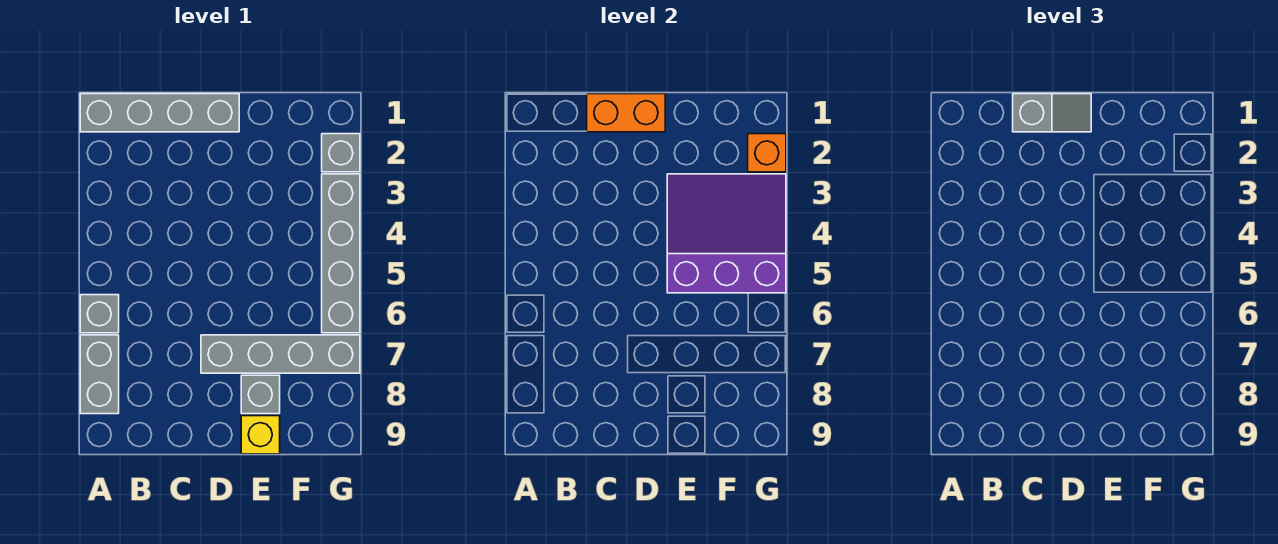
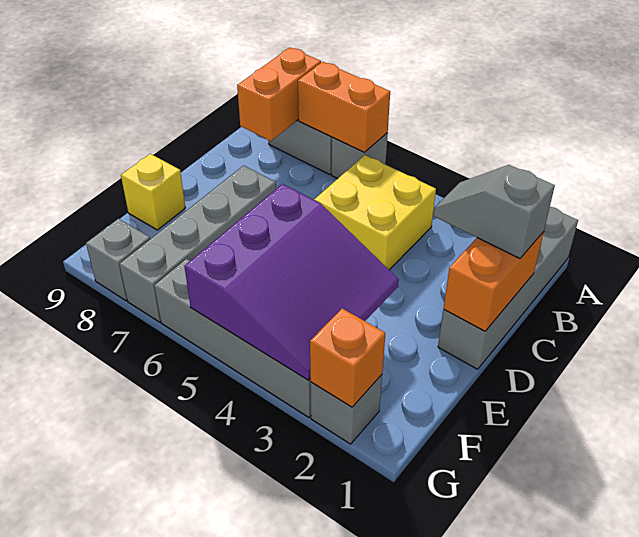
none -> orange brick A6:A7 level 2
none -> orange brick A8:B8 level 2
none -> yellow brick B4:C5 level 1
grey slope C1:D1 level 3 top C -> grey slope C1:C2 level 3 top 1
grey brick E8 level 1 -> grey brick G8 level 1

